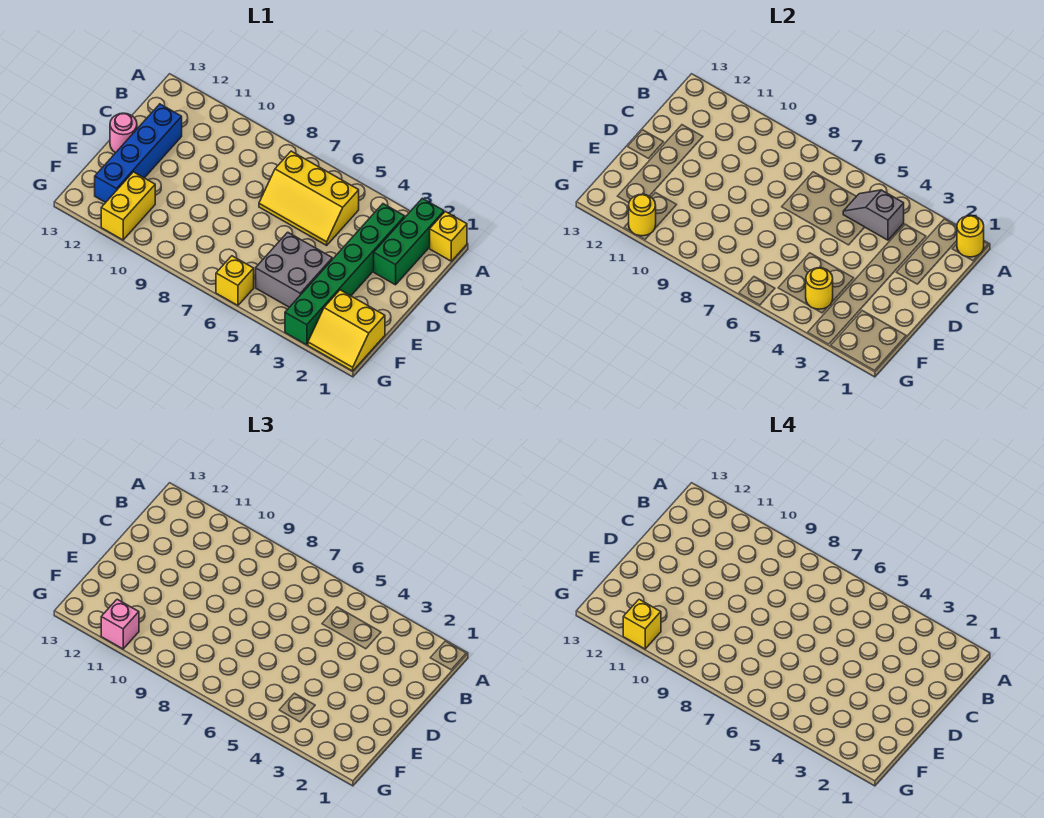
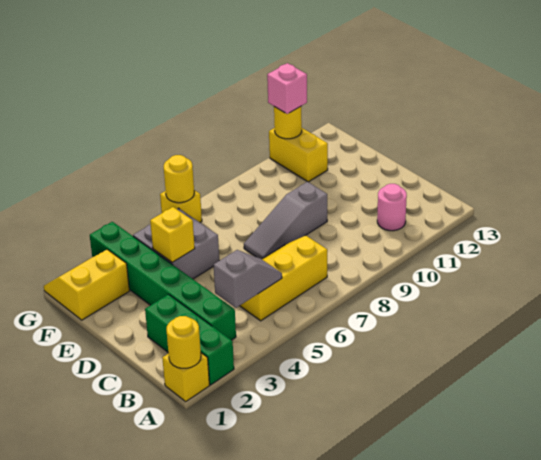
blue brick C12:F12 level 1 -> none
none -> grey slope D7:D9 level 1 top 9
pink round brick D13 level 1 -> pink round brick B11 level 1
yellow round brick F4 level 2 -> yellow round brick G6 level 2
yellow brick G11 level 4 -> yellow brick E4 level 2

